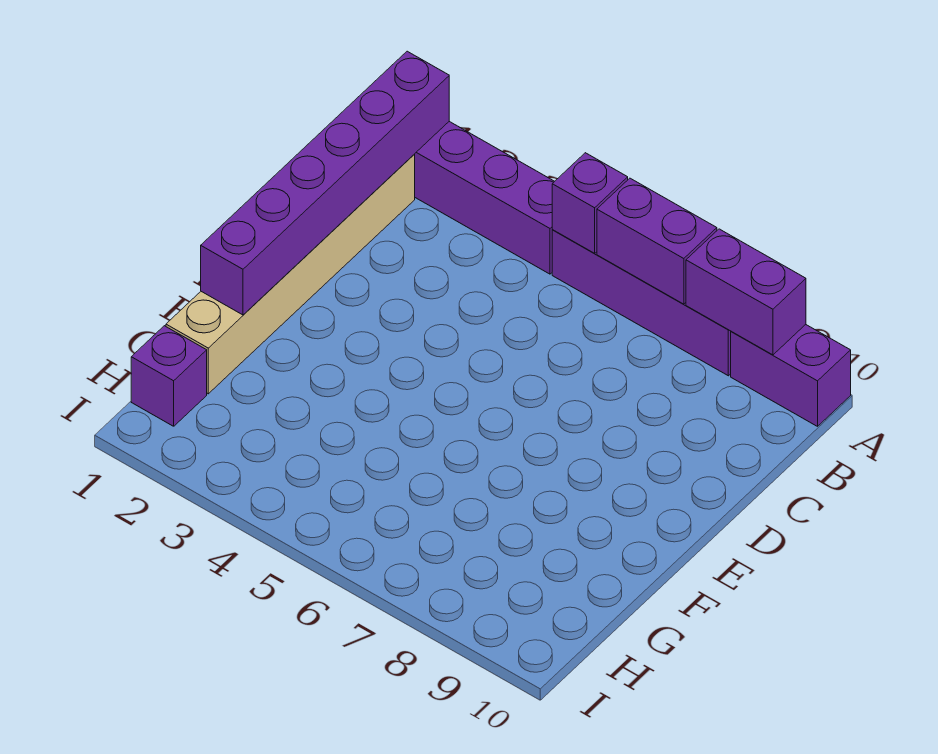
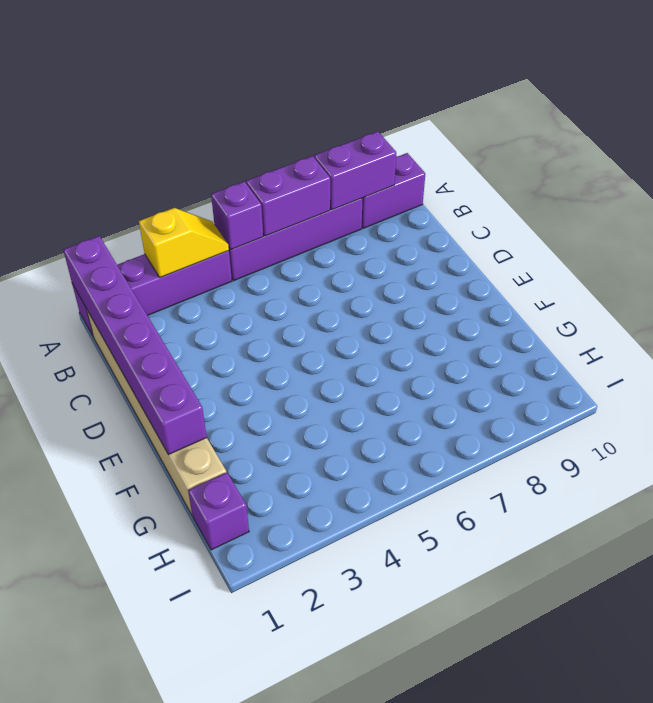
none -> yellow slope A3:A4 level 2 top 3

